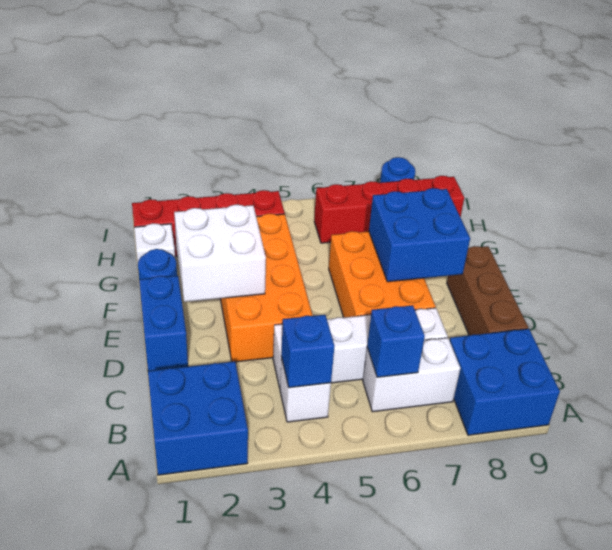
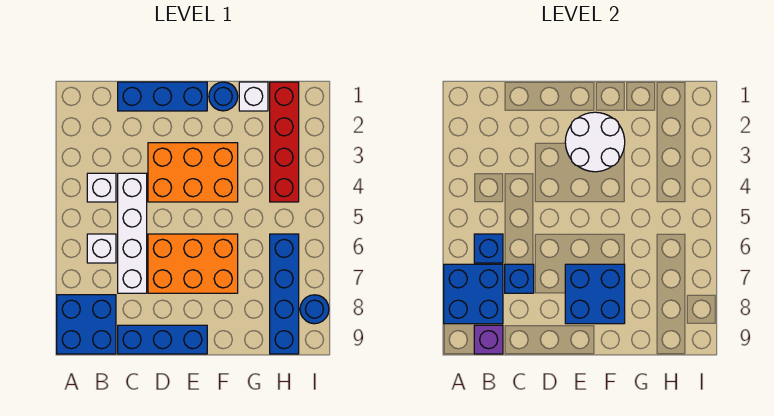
blue brick A1:B2 level 1 -> blue brick A7:B8 level 2
blue brick B4 level 2 -> blue brick C7 level 2
white brick B6:B7 level 1 -> white brick B6 level 1
none -> purple brick B9 level 2
brown brick C9:E9 level 1 -> blue brick C9:E9 level 1
blue brick D1:E1 level 1 -> blue brick C1:E1 level 1
orange brick D3:G4 level 1 -> orange brick D3:F4 level 1
white brick E2:F3 level 2 -> white round brick E2:F3 level 2
red brick H6:H9 level 1 -> blue brick H6:H9 level 1

